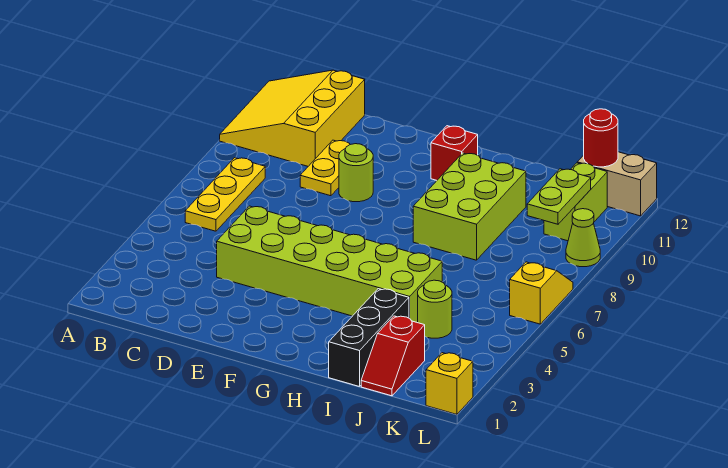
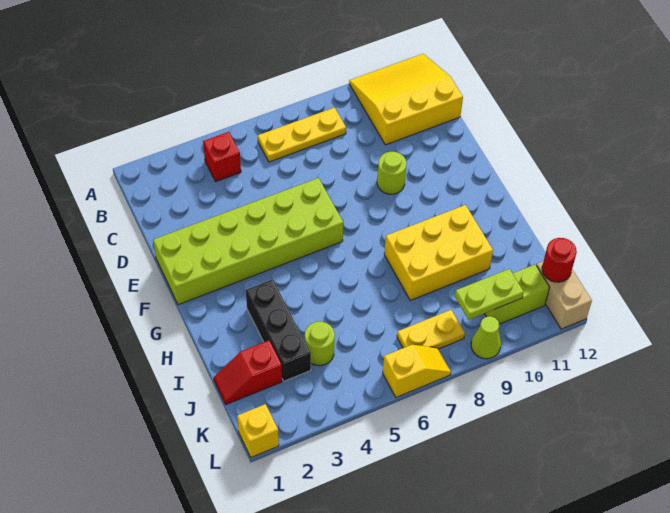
lime brick D4:I5 level 1 -> lime brick E1:F6 level 1
yellow plate D9:D10 level 1 -> yellow plate K7:K8 level 1
red brick G11 level 1 -> red brick B4 level 1
lime brick H8:I10 level 1 -> yellow brick H8:I10 level 1
black brick I1:I3 level 1 -> black brick H3:J3 level 1

